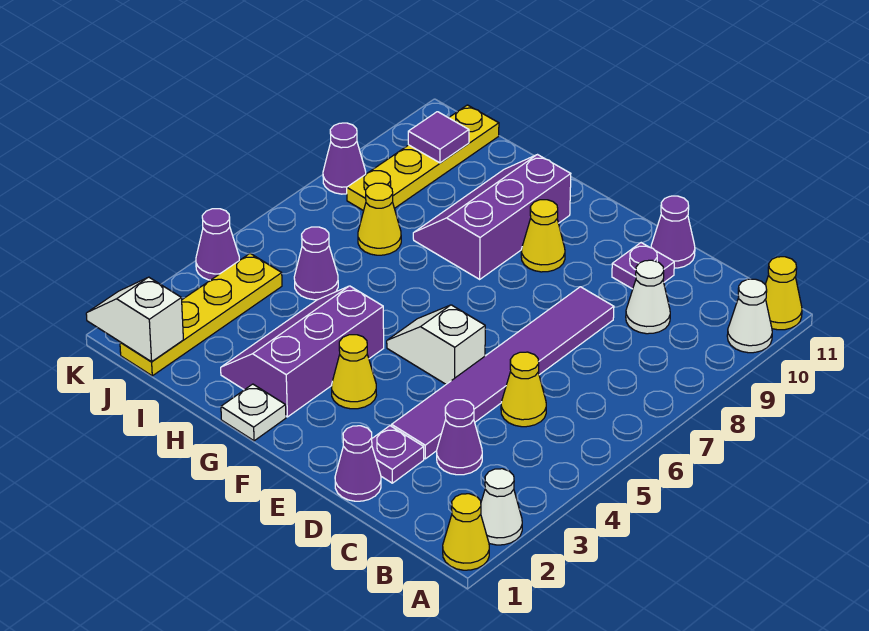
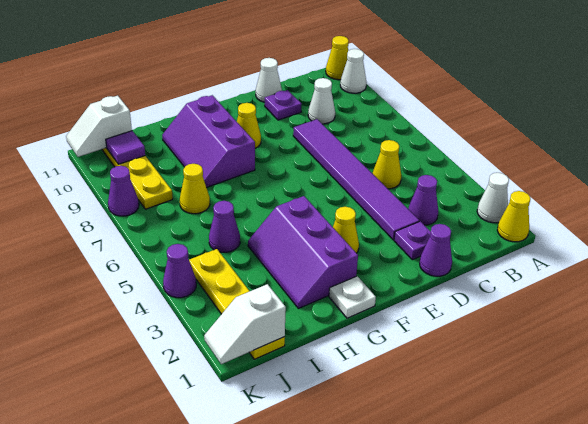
purple cone D11 level 1 -> white cone D11 level 1
white slope E5:F5 level 1 top E -> white slope J11:K11 level 2 top J

